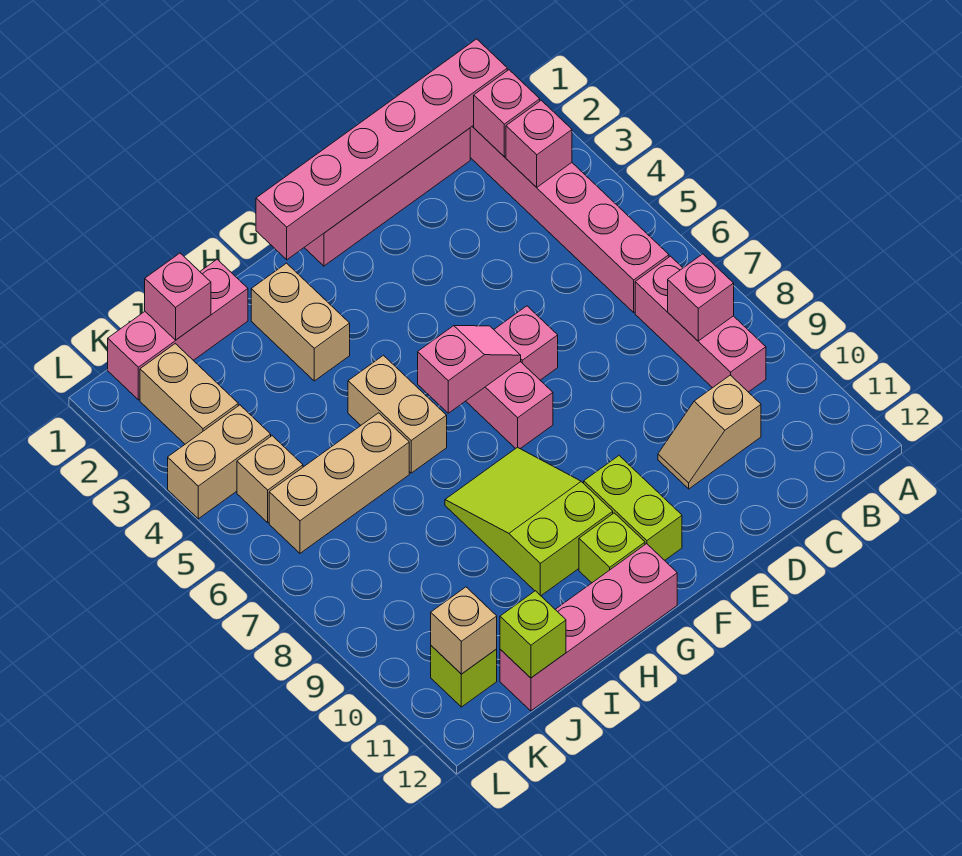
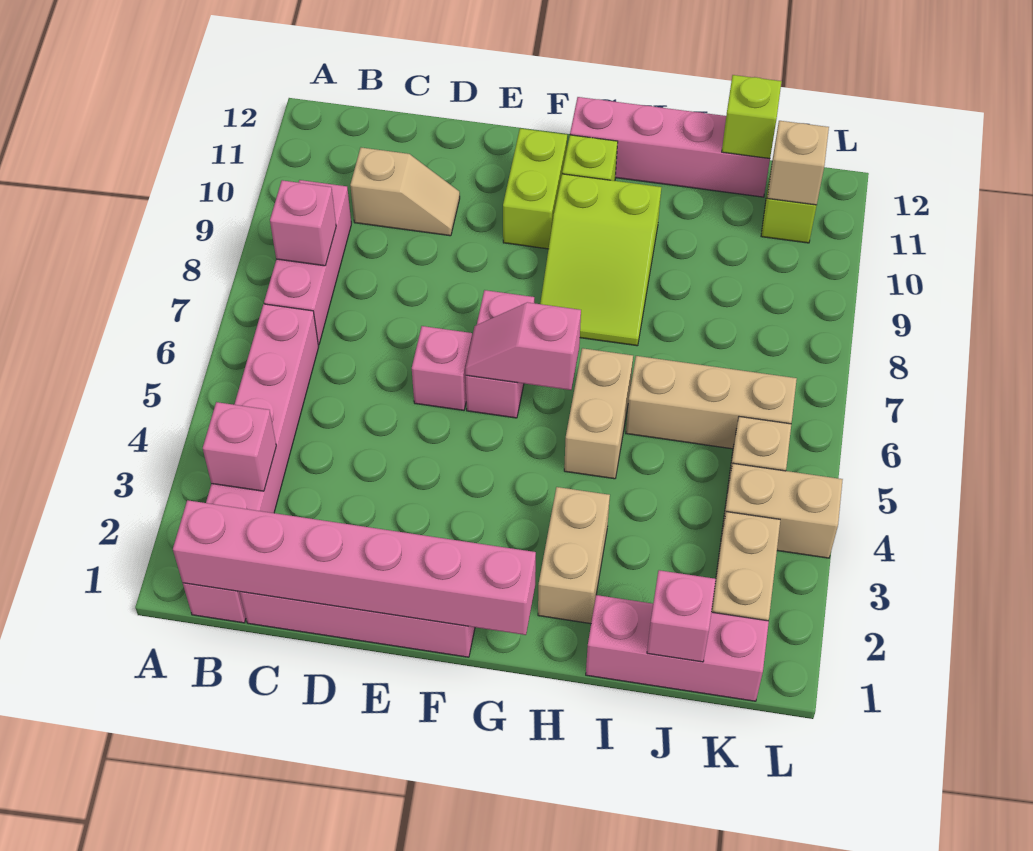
pink brick B2 level 2 -> none

